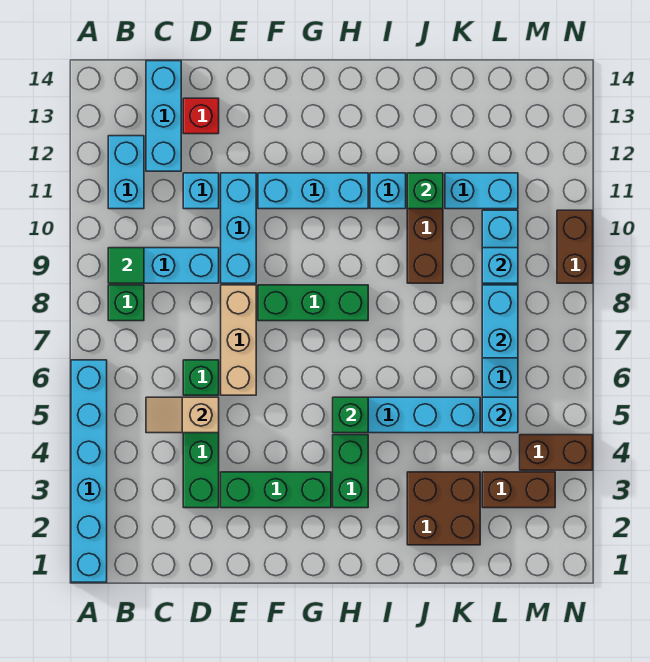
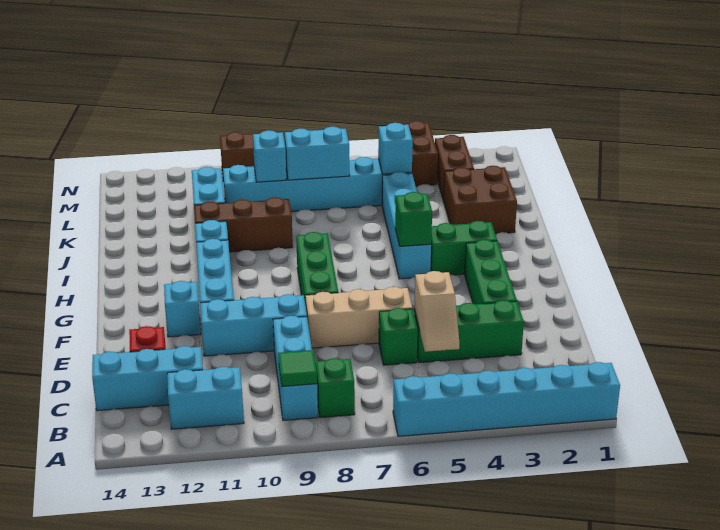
cyan brick D11 level 1 -> cyan brick F12 level 1
green brick J11 level 2 -> none

